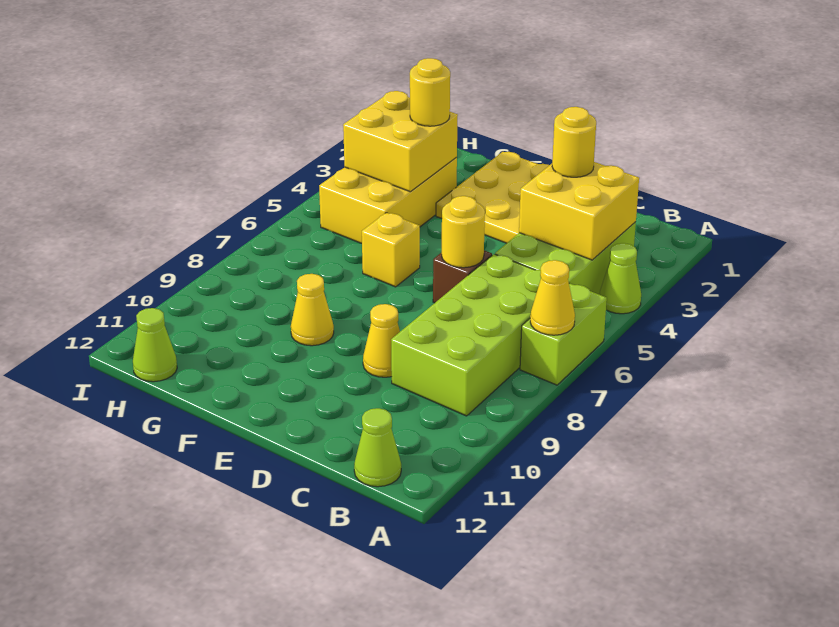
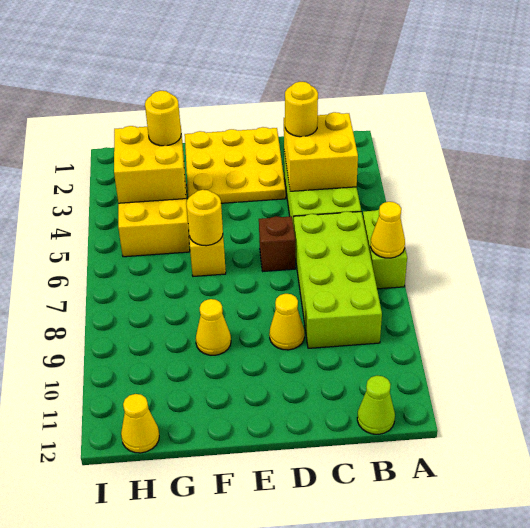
lime cone A4 level 1 -> none
yellow round brick D6 level 2 -> yellow round brick F6 level 2
lime cone H12 level 1 -> yellow cone H12 level 1

